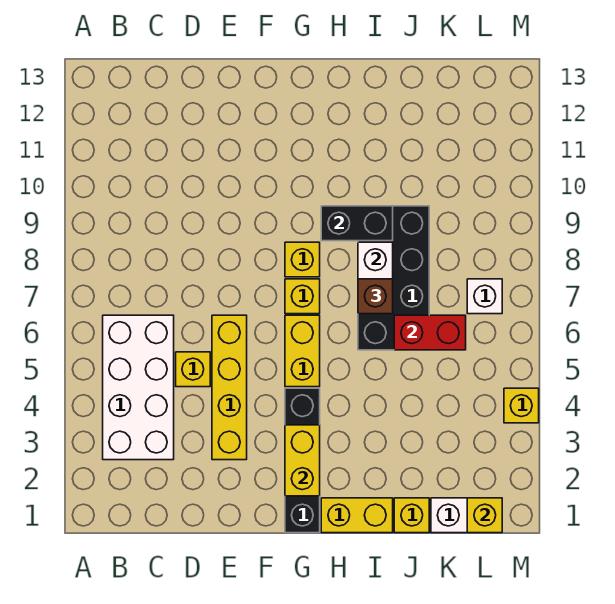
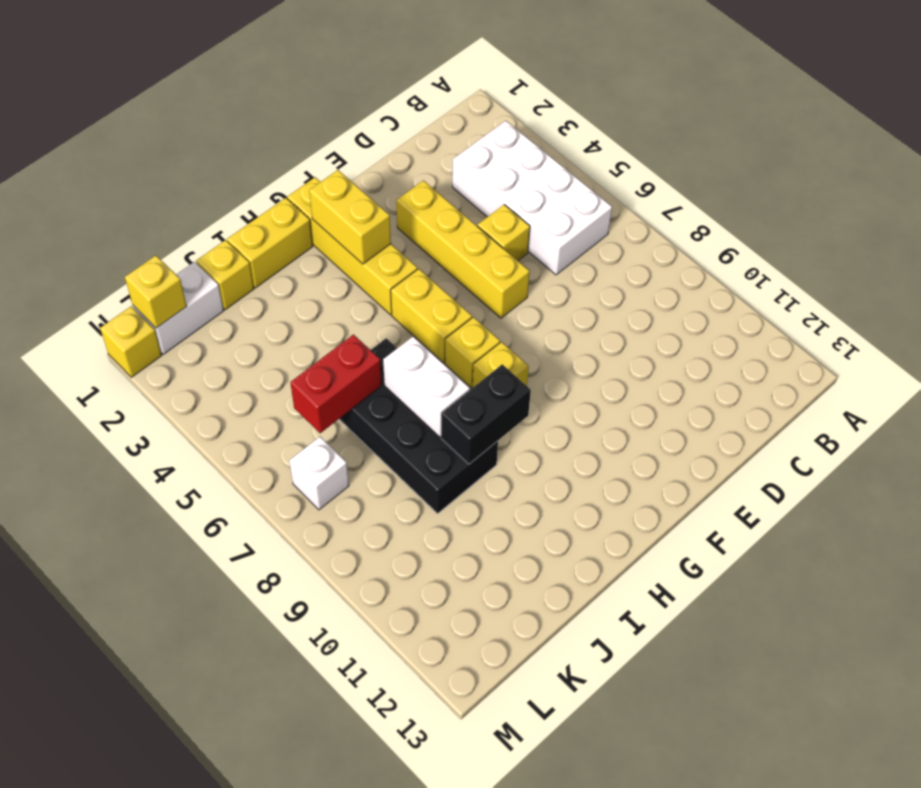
black brick G1:G4 level 1 -> yellow brick G1:G4 level 1
brown brick I7 level 3 -> none
yellow brick M4 level 1 -> yellow brick M1 level 1

